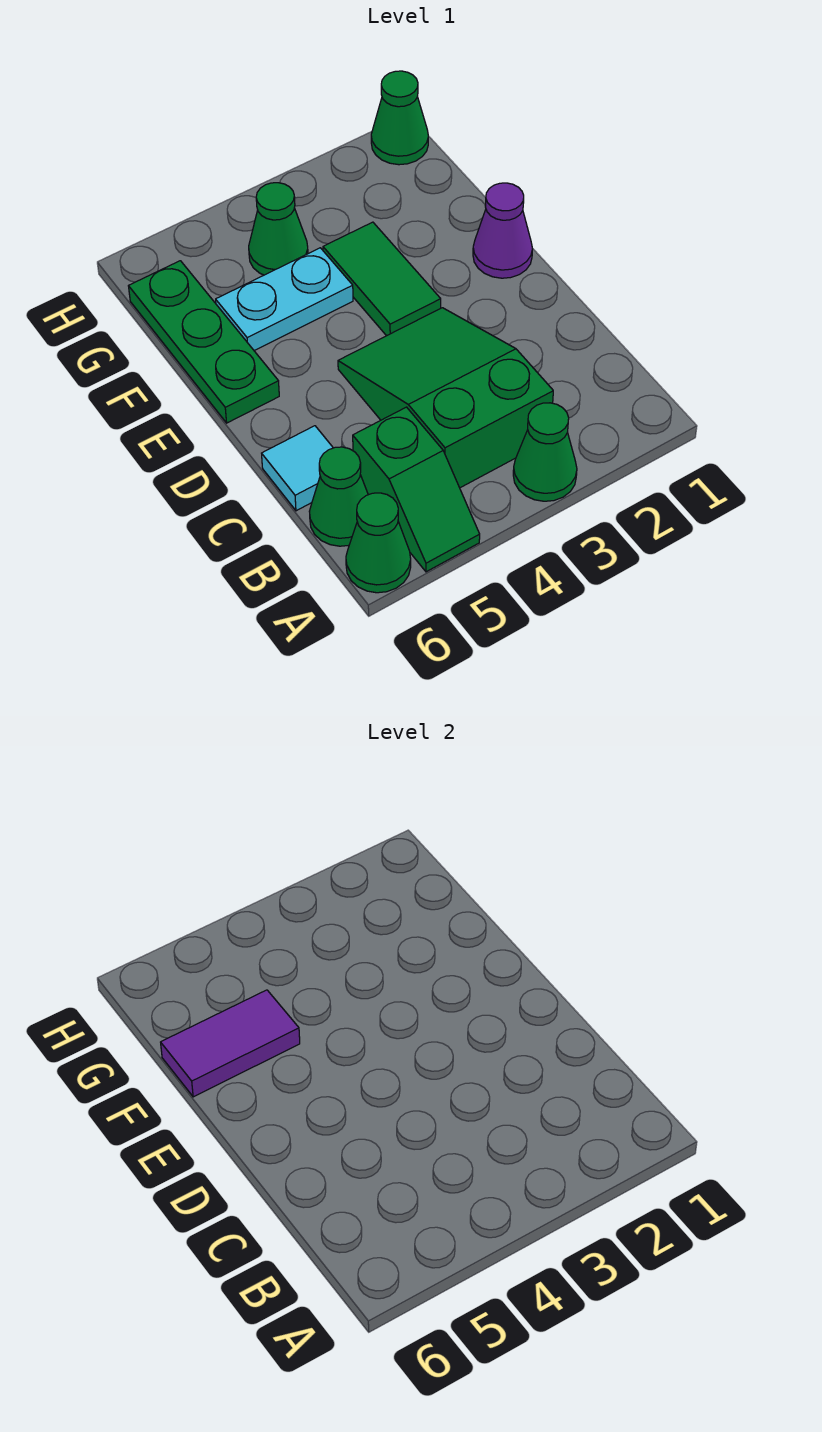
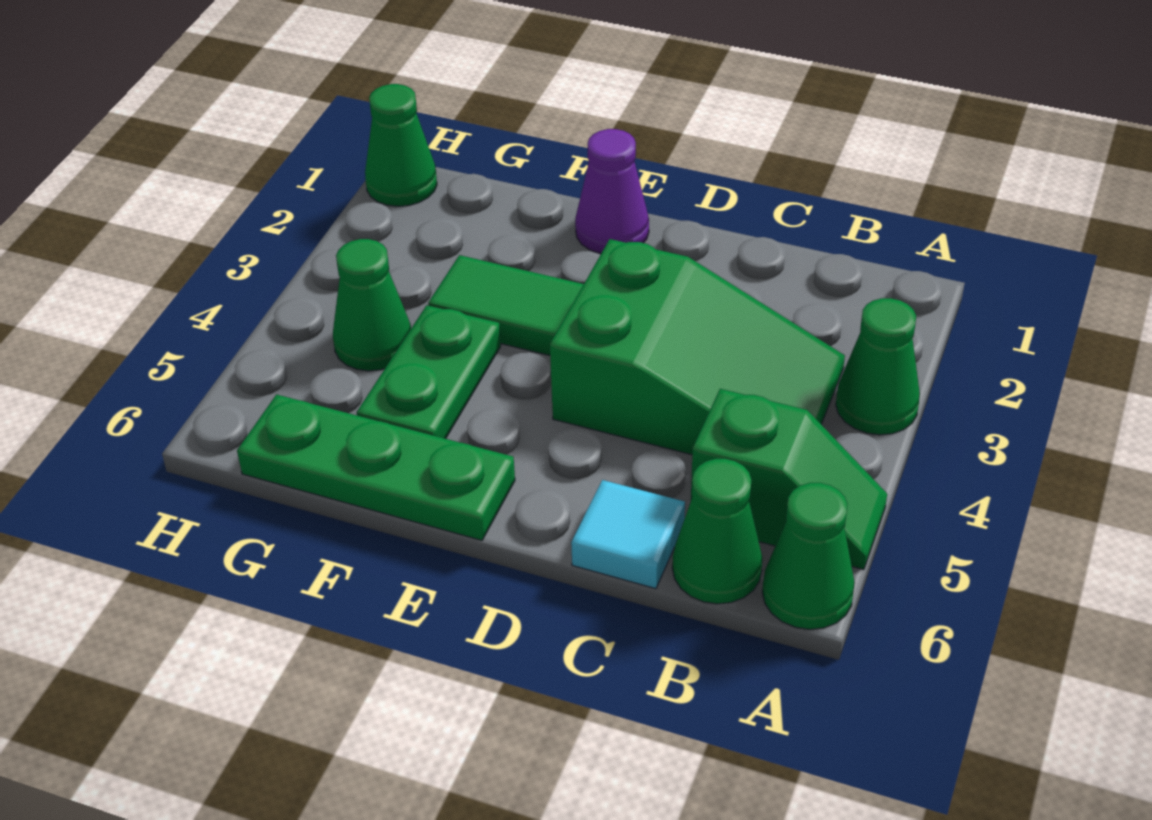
green slope B3:D4 level 1 top B -> green slope B3:D4 level 1 top D
cyan plate F4:F5 level 1 -> green plate F4:F5 level 1
purple tile F5:F6 level 2 -> none

